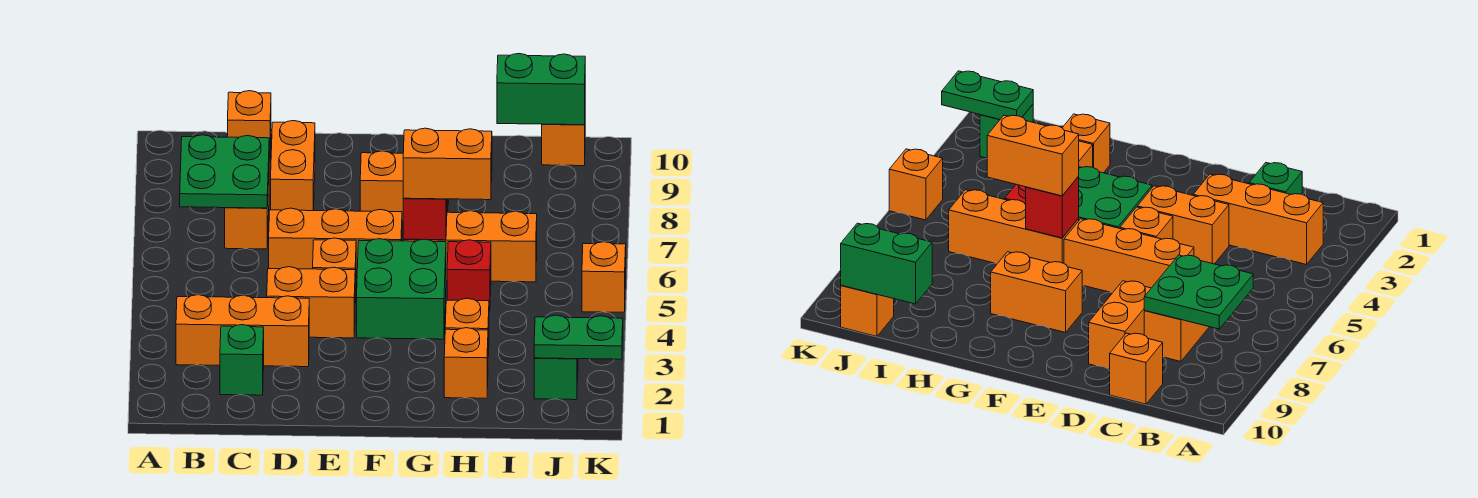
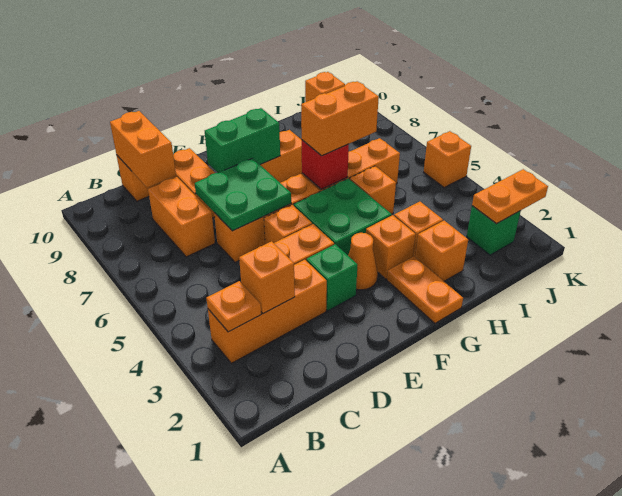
none -> orange plate B3 level 2
green plate B7:C8 level 2 -> green plate D6:E7 level 2
green brick C2 level 1 -> green brick E3 level 1
none -> orange brick C3 level 2
none -> orange brick C9:C10 level 2
none -> orange cone F3 level 1
none -> orange plate G1:G2 level 1
none -> orange brick G3 level 1
red brick H5 level 1 -> orange brick H5 level 1
green brick I10:J10 level 2 -> green brick E8:F8 level 2
green plate J2:K2 level 2 -> orange plate J2:K2 level 2

